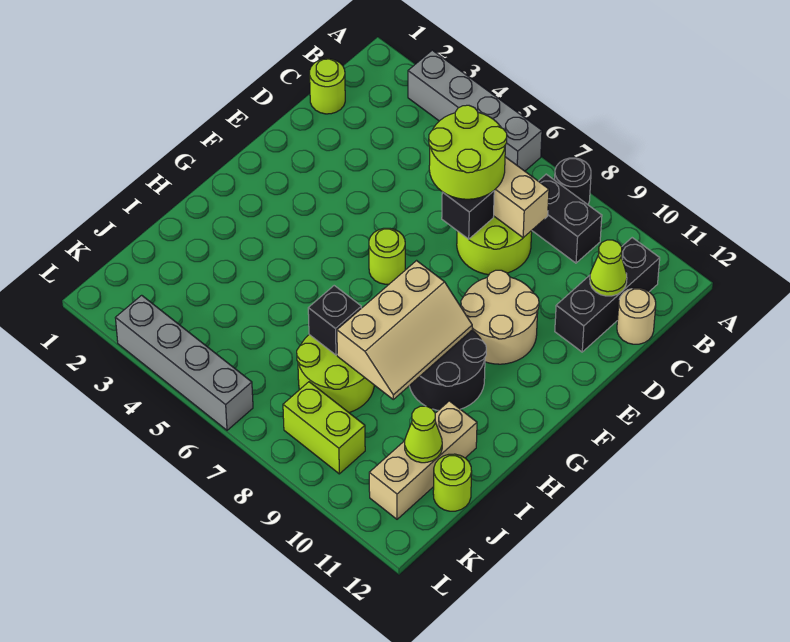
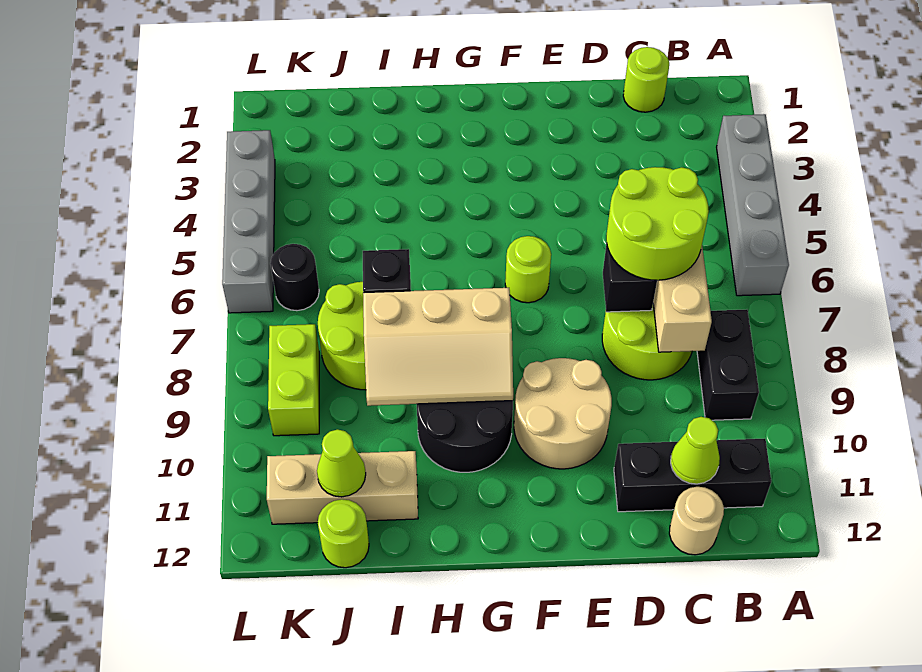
black round brick A8 level 1 -> black round brick K6 level 1

